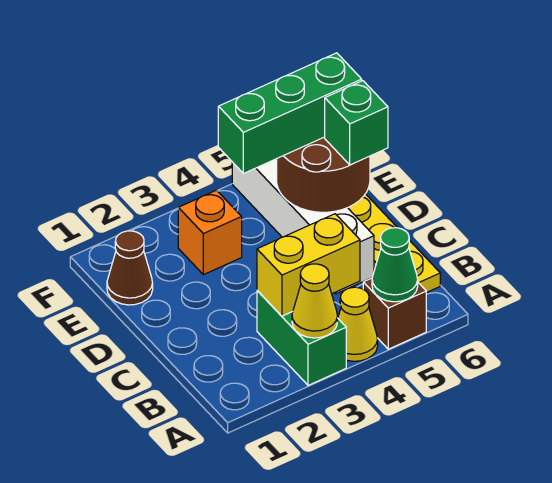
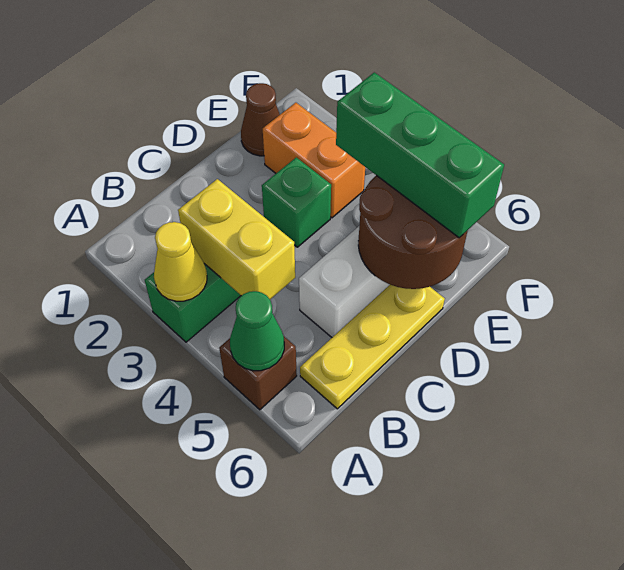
yellow cone A4 level 1 -> none
green brick D6 level 3 -> green brick D3 level 1
orange brick E3 level 1 -> orange brick E2:E3 level 1

